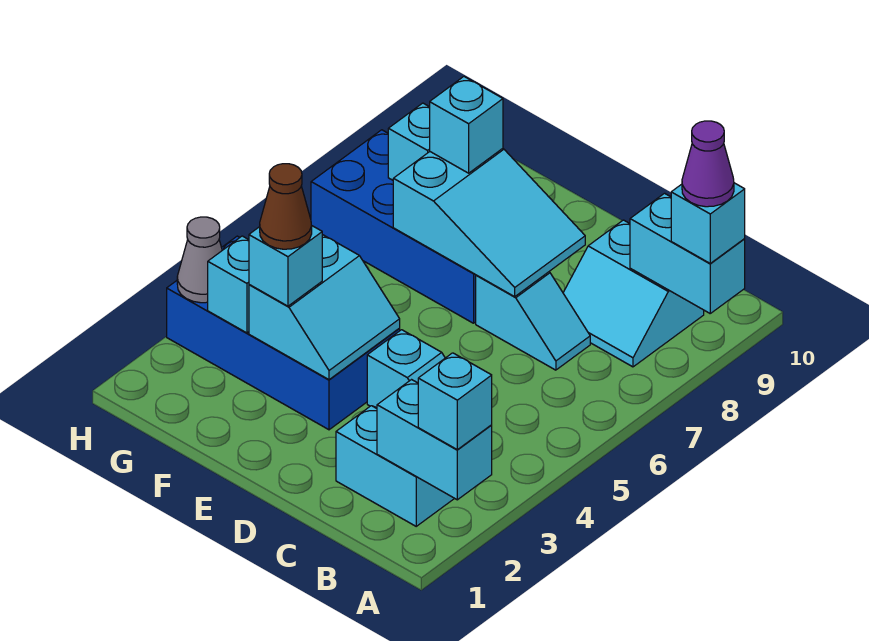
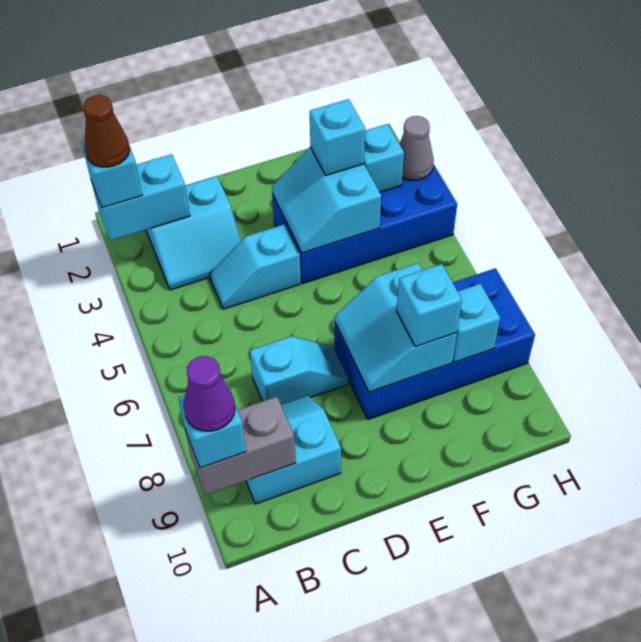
cyan brick A9:B9 level 2 -> grey brick A9:B9 level 2
cyan slope C7:D7 level 1 top D -> cyan slope C7:D7 level 1 top C
cyan slope D7:F8 level 2 top F -> cyan slope E7:F8 level 2 top F
brown cone F3 level 4 -> brown cone A2 level 4

